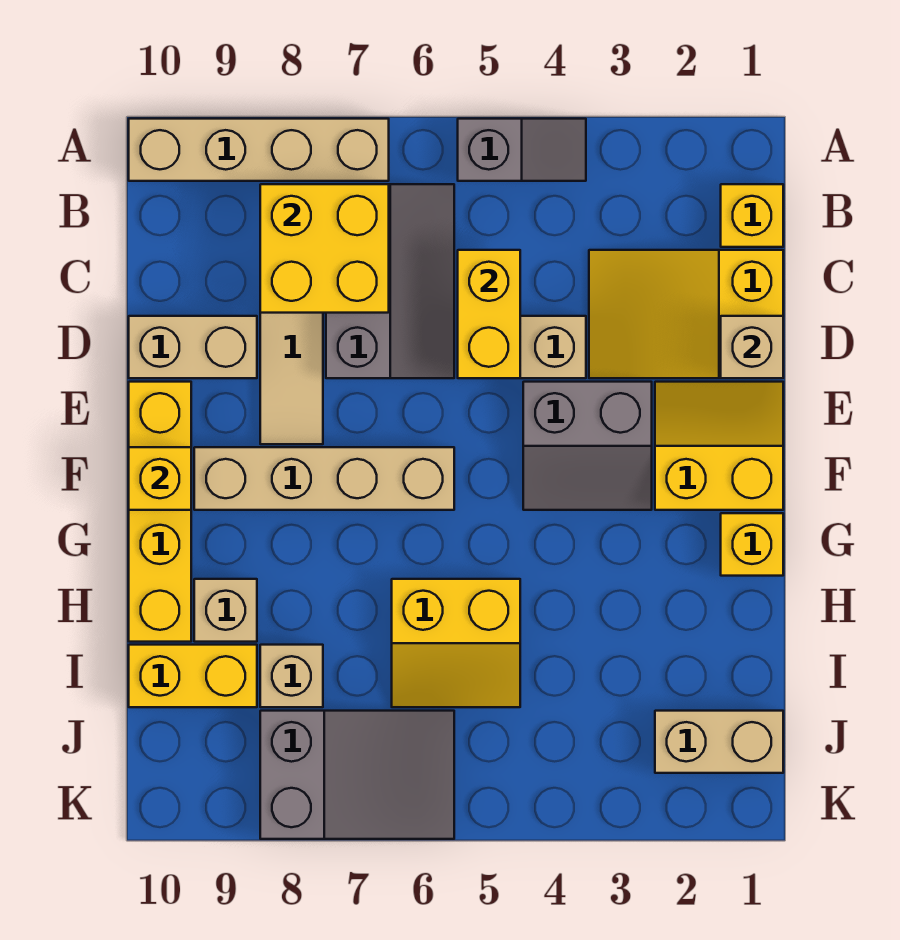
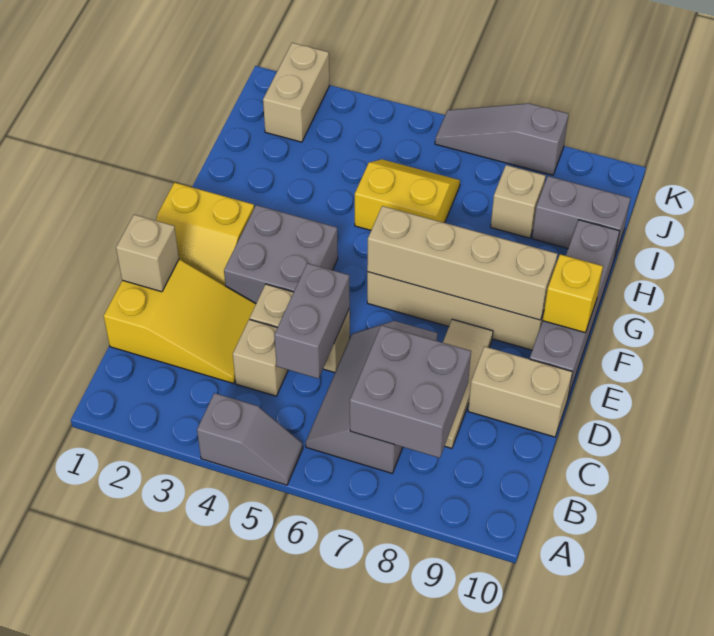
grey slope A4:A5 level 1 top 5 -> grey slope A4:A5 level 1 top 4
tan brick A7:A10 level 1 -> tan brick F6:F9 level 2
yellow brick B1 level 1 -> none
yellow brick B7:C8 level 2 -> grey brick B7:C8 level 2
yellow brick C5:D5 level 2 -> grey brick C5:D5 level 2
grey slope E3:F4 level 1 top E -> grey brick E3:F4 level 1
yellow brick E10:H10 level 1 -> grey brick E10:H10 level 1
yellow brick G1 level 1 -> none
tan brick H9 level 1 -> tan brick C4 level 1
yellow brick I9:I10 level 1 -> grey brick I9:I10 level 1
tan brick J1:J2 level 1 -> tan brick J2:K2 level 1
grey slope J6:K8 level 1 top 8 -> grey slope K6:K8 level 1 top 8

